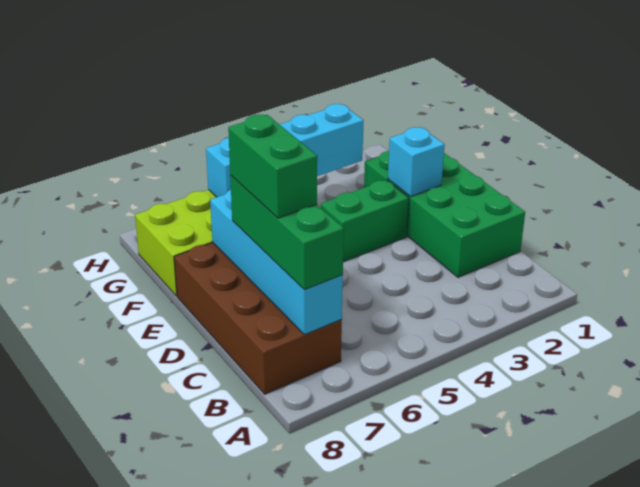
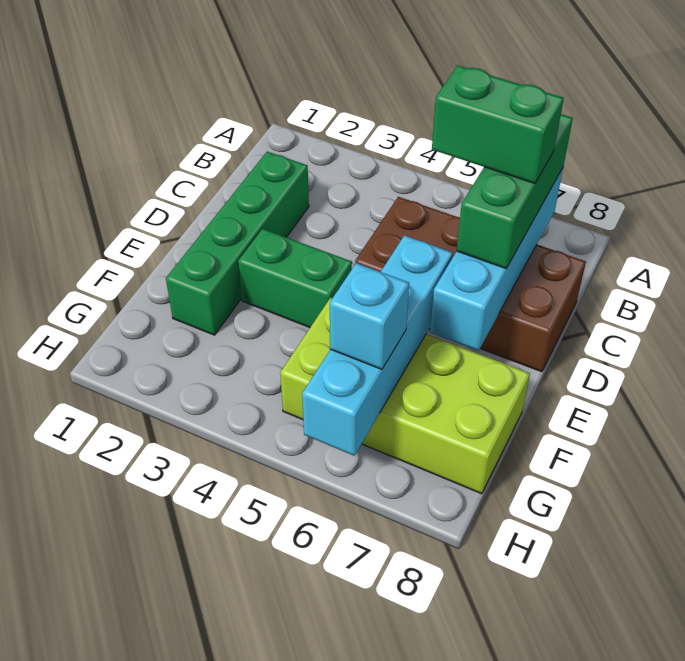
brown brick B7:E8 level 1 -> brown brick C5:D8 level 1
green brick C1:F2 level 1 -> green brick C2:F2 level 1
green brick C7:D7 level 4 -> green brick C6:C7 level 4
cyan brick E2 level 2 -> cyan brick G6 level 3
cyan brick G3:G6 level 2 -> cyan brick E6:H6 level 2

